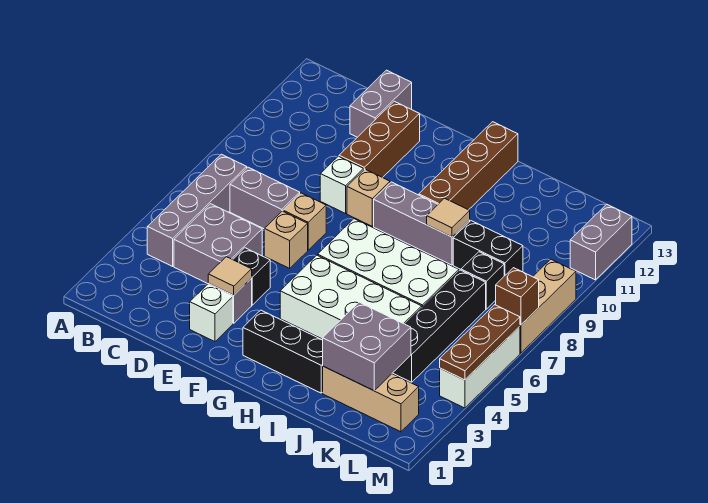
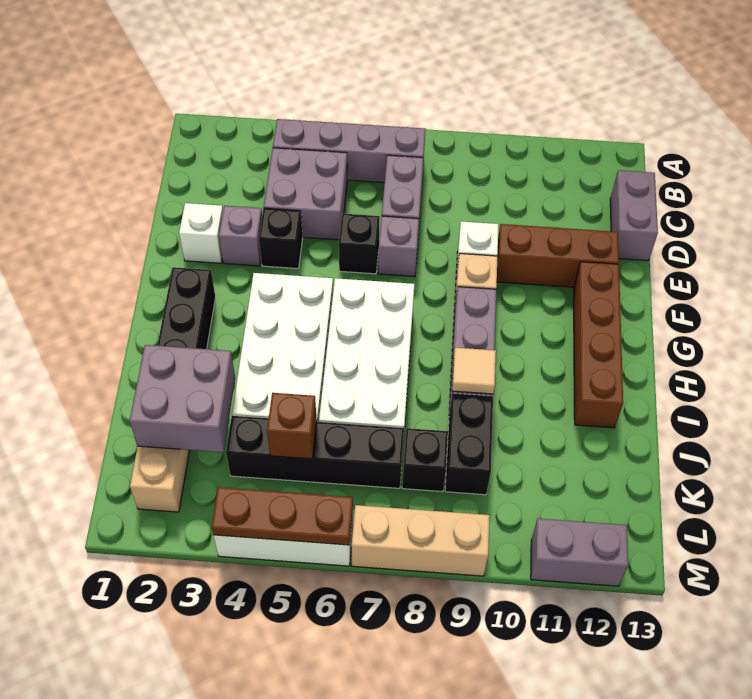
grey brick D12:D13 level 1 -> grey brick C13:D13 level 1
tan tile E3 level 2 -> none
tan brick E6 level 1 -> black brick E6 level 1
tan brick E7 level 1 -> grey brick E7 level 1
brown brick H10:H13 level 1 -> brown brick F12:I12 level 1
brown brick M7 level 2 -> brown brick K5 level 2

